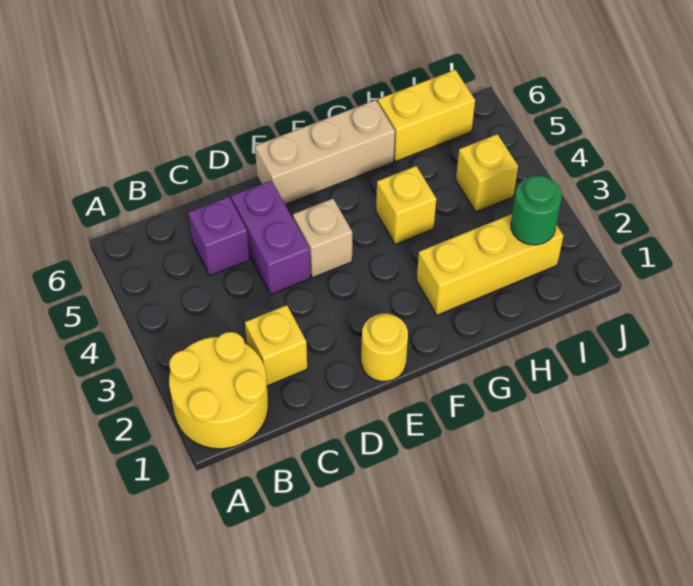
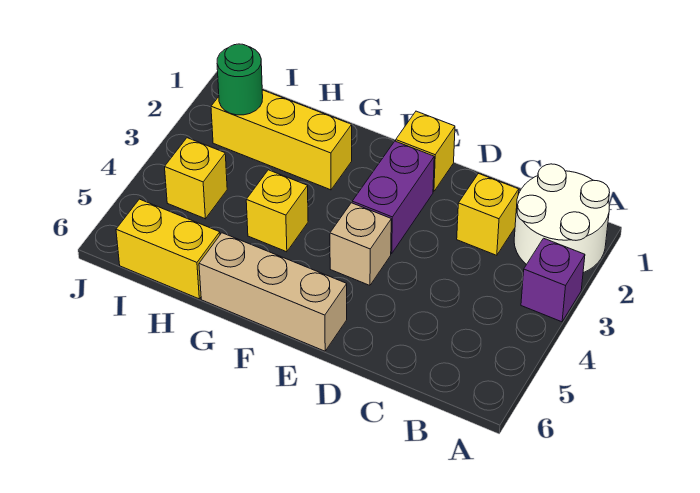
yellow round brick A1:B2 level 1 -> white round brick A1:B2 level 1
purple brick C5 level 1 -> purple brick A3 level 1
purple brick D4:D5 level 1 -> purple brick E2:E3 level 1
yellow round brick E1 level 1 -> yellow brick E1 level 1

